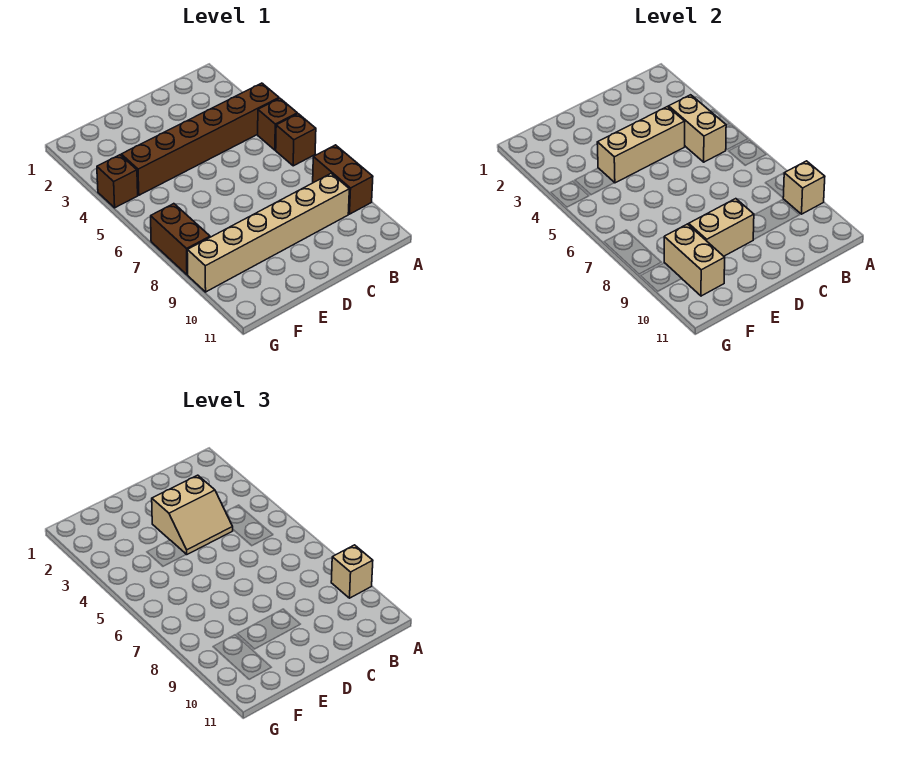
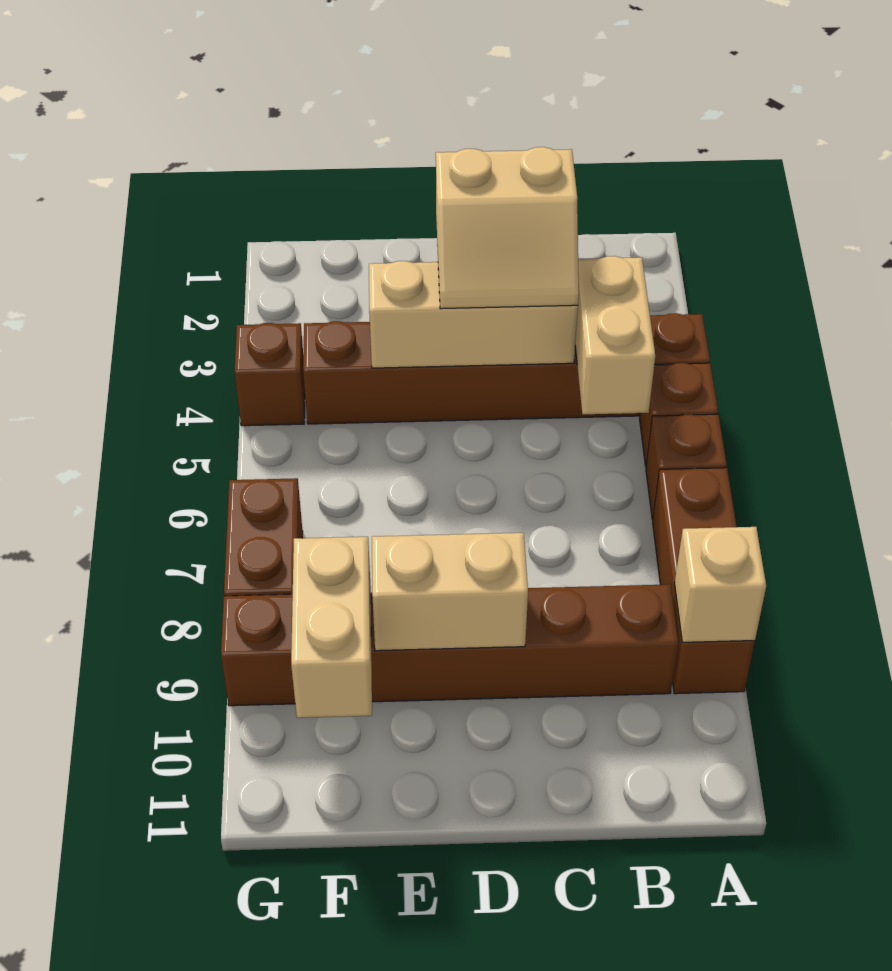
brown brick A8:A9 level 1 -> brown brick A7:A9 level 1
tan brick A9 level 3 -> none
tan brick B9:G9 level 1 -> brown brick B9:G9 level 1

